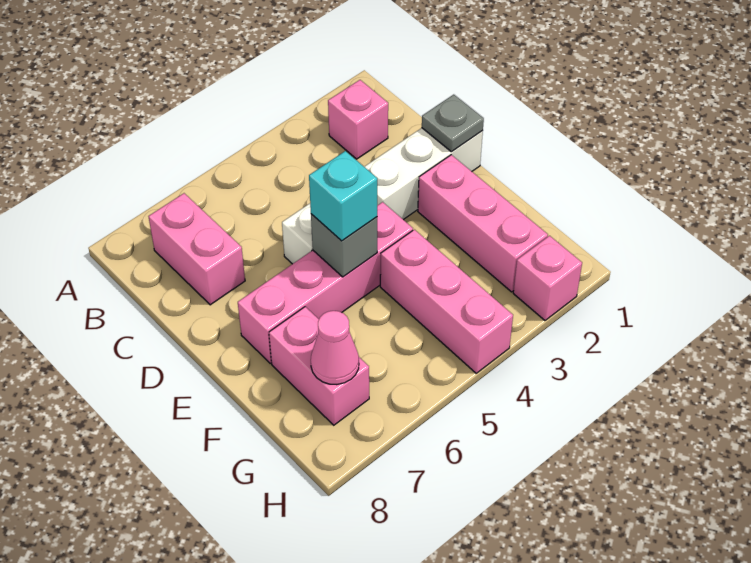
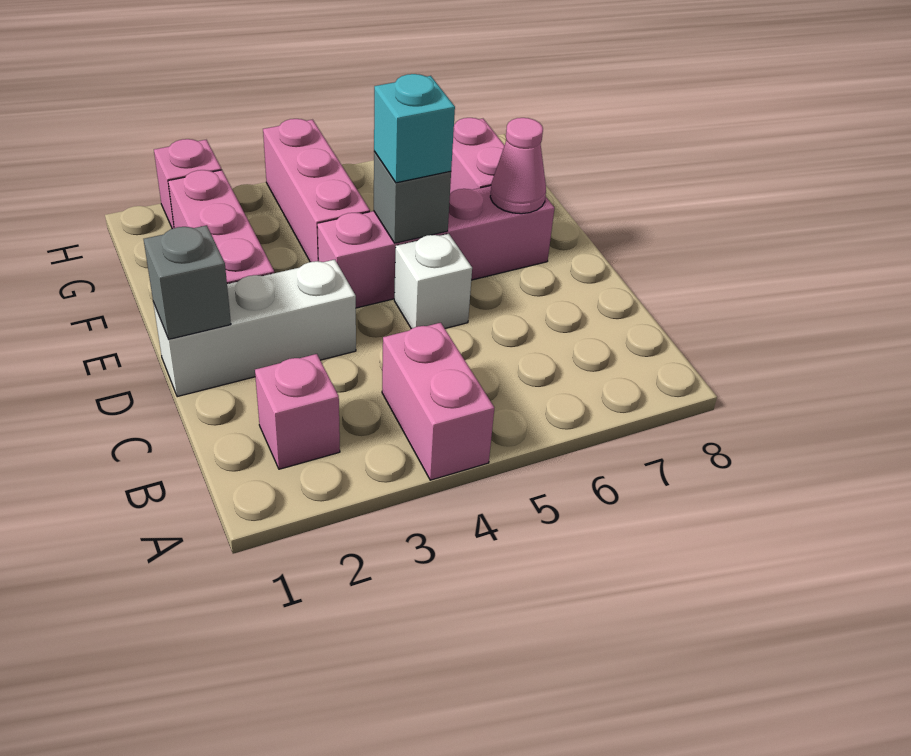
pink brick B7:C7 level 1 -> pink brick A4:B4 level 1
grey plate D1 level 2 -> grey brick D1 level 2
pink cone G7 level 2 -> pink cone E7 level 2

